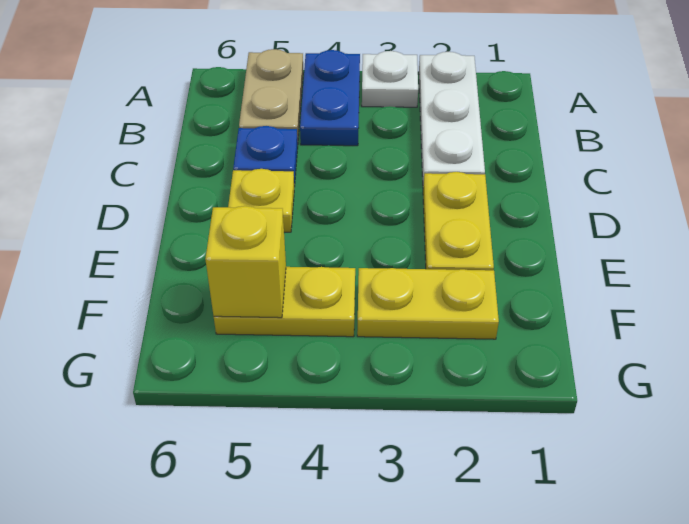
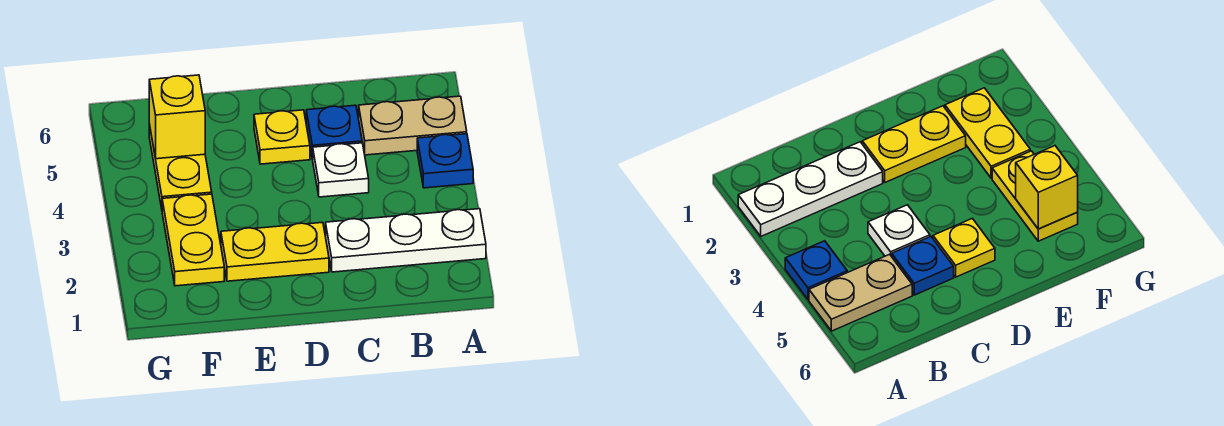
white plate A3 level 1 -> white plate C4 level 1
blue plate A4:B4 level 1 -> blue plate A4 level 1

